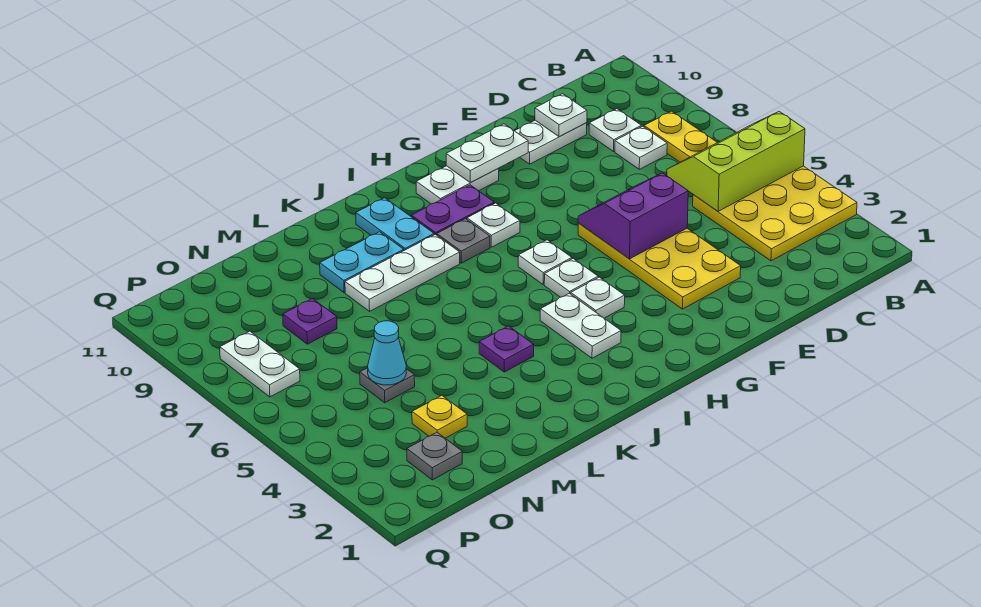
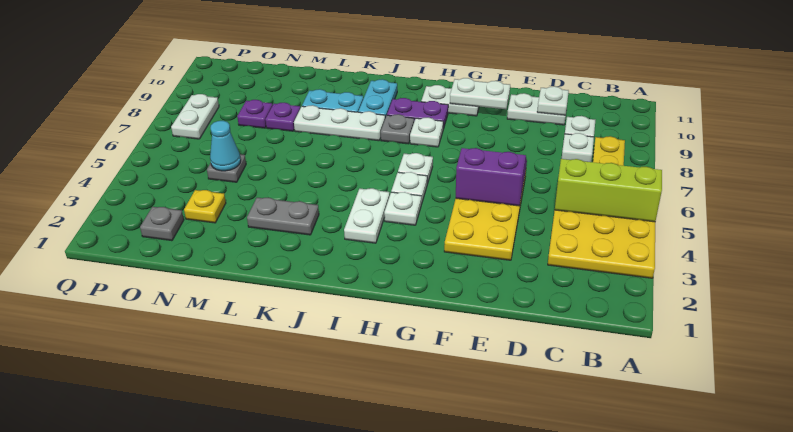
none -> grey plate K3:L3 level 1
purple plate K4 level 1 -> purple plate M8 level 1

